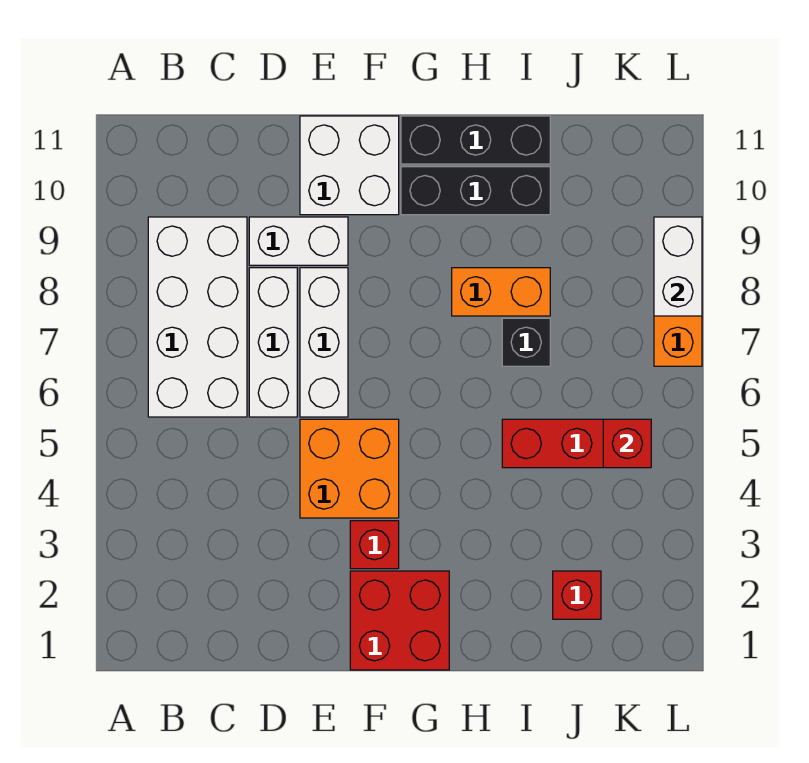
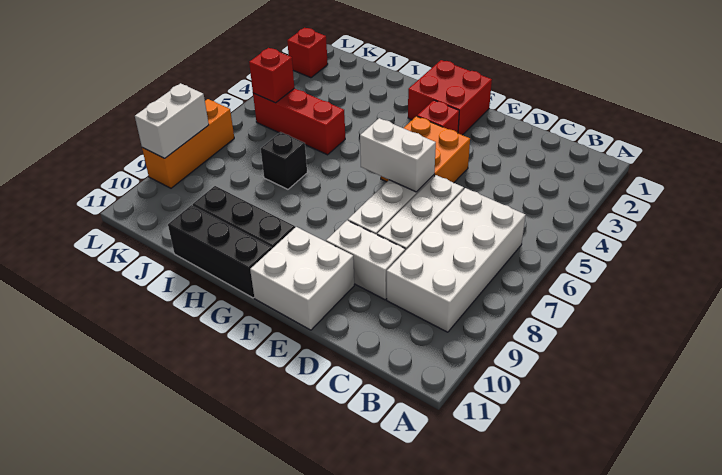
none -> white brick E6:F6 level 2
orange brick H8:I8 level 1 -> none
red brick J2 level 1 -> red brick L2 level 1

